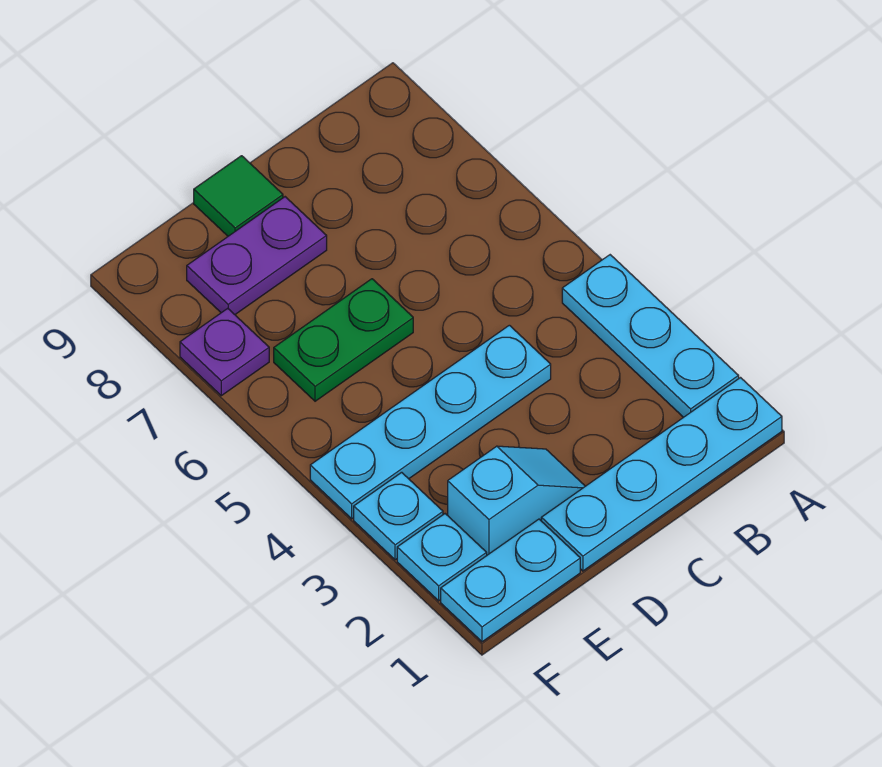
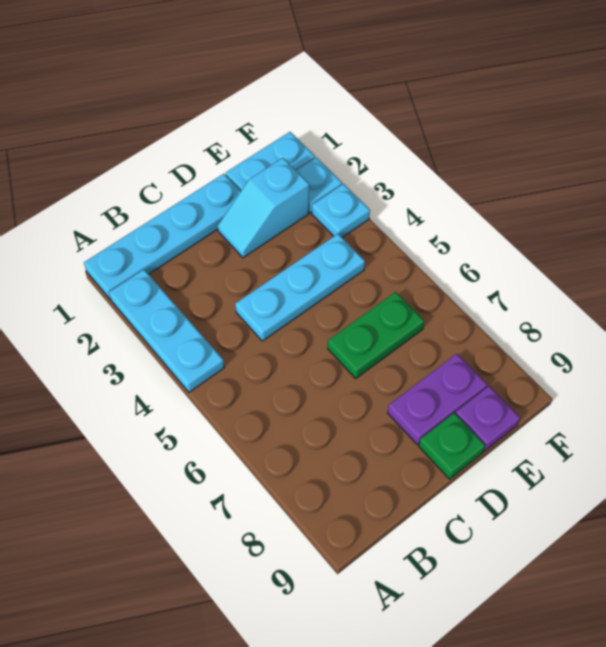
cyan plate C4:F4 level 1 -> cyan plate C4:E4 level 1
green tile D9 level 1 -> green plate D9 level 1
purple plate F7 level 1 -> purple plate E9 level 1

